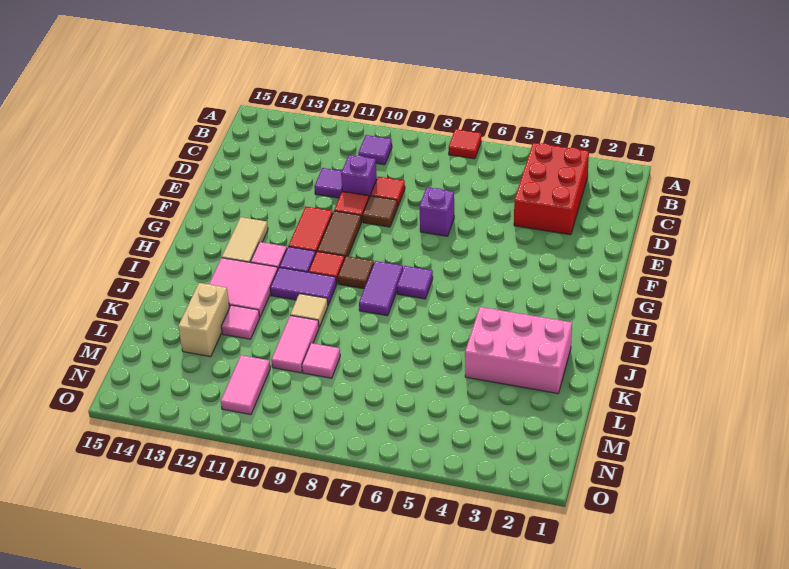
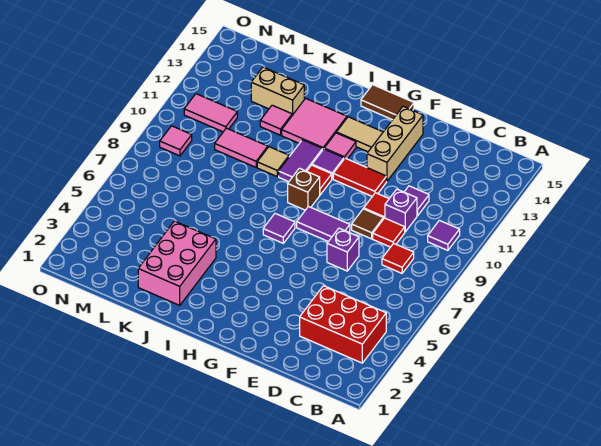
red tile A7 level 1 -> red tile C8 level 1
brown tile F10:G10 level 1 -> brown tile G15:H15 level 1
none -> tan brick F12:F14 level 1
purple tile H8:I8 level 1 -> purple tile F8:G8 level 1
brown tile H9 level 1 -> brown brick H9 level 1
pink tile L9 level 1 -> pink tile N9 level 1

